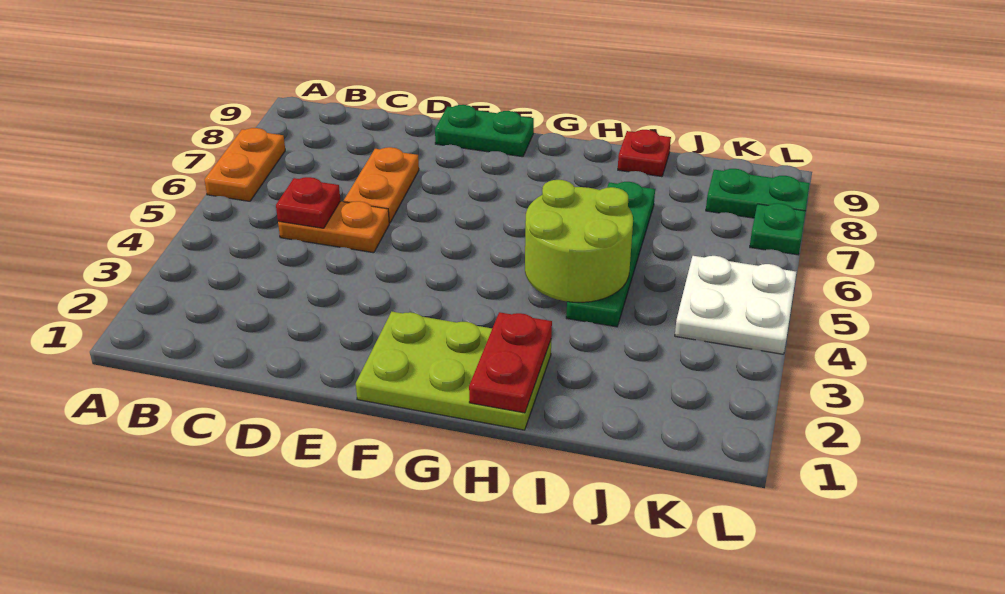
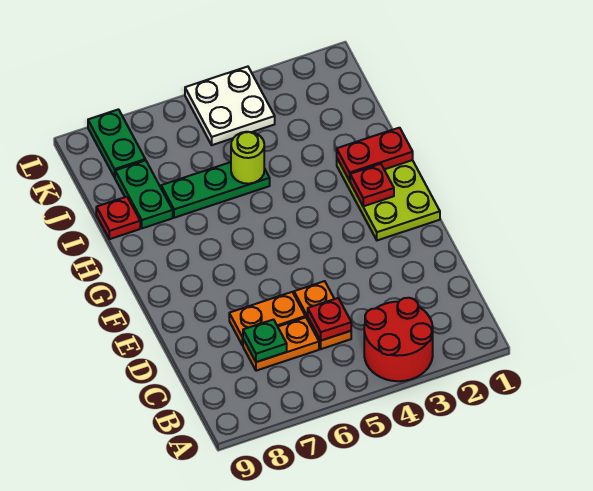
none -> red round brick A3:B4 level 1
orange plate A6:A7 level 1 -> orange plate C6:C7 level 1
green plate E9:F9 level 1 -> green plate I8:J8 level 1
none -> red plate G2 level 2
lime round brick H4:I5 level 2 -> lime round brick I5 level 2
green plate I4:I7 level 1 -> green plate I5:I7 level 1
green plate L7 level 1 -> green plate C7 level 2

